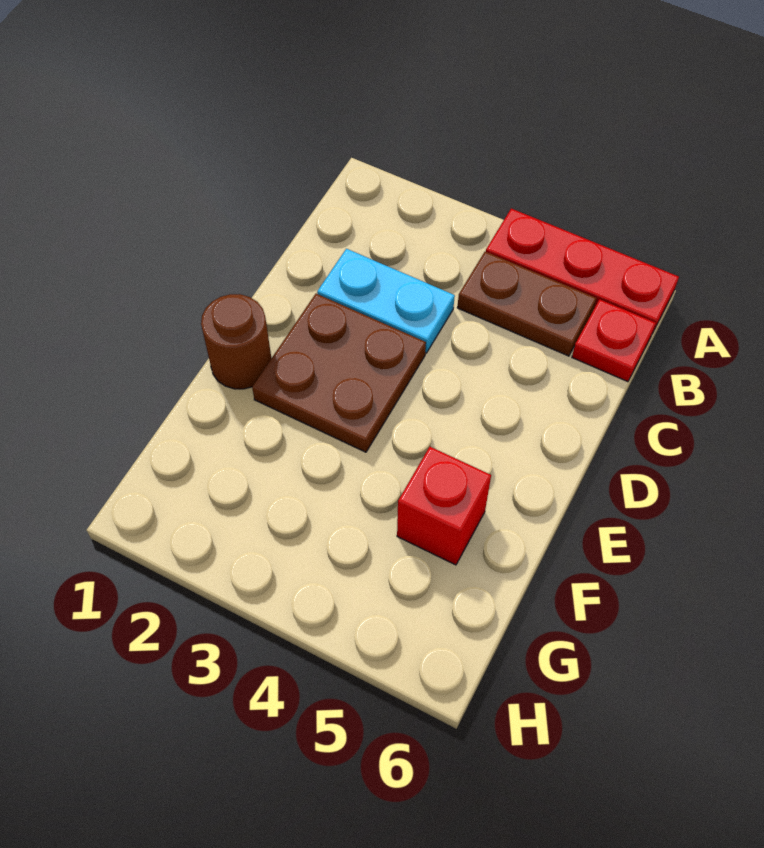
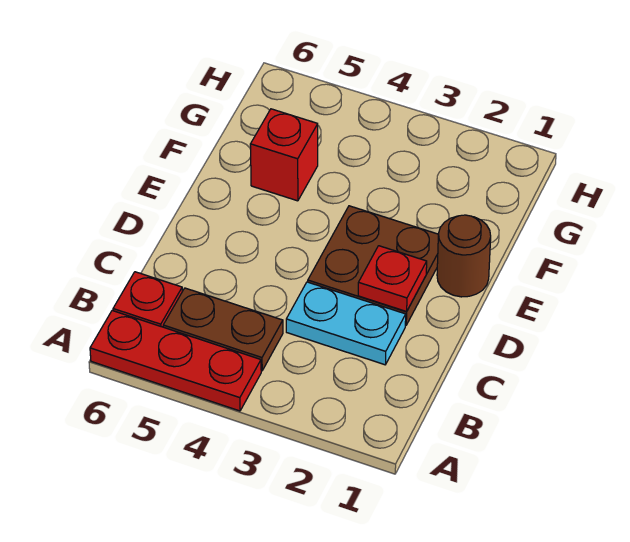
none -> red plate D2 level 2

